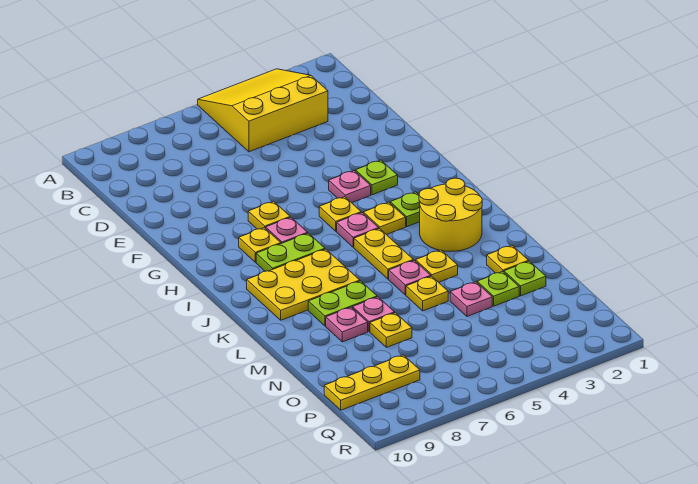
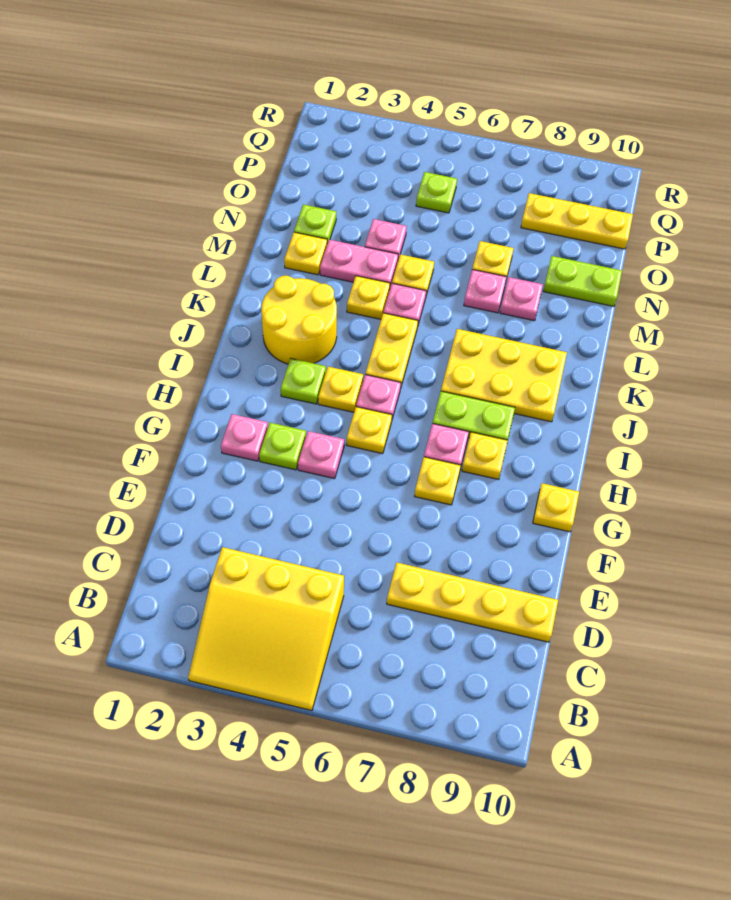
none -> yellow plate D7:D10 level 1
none -> pink plate G2 level 1
none -> yellow plate G10 level 1
lime plate L7:L8 level 1 -> lime plate N9:N10 level 1
none -> pink plate M3:M4 level 1
lime plate N3 level 1 -> lime plate P5 level 1

